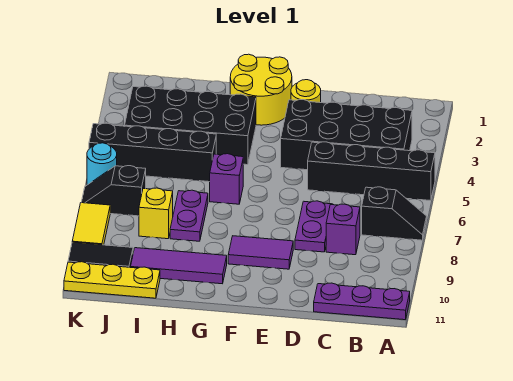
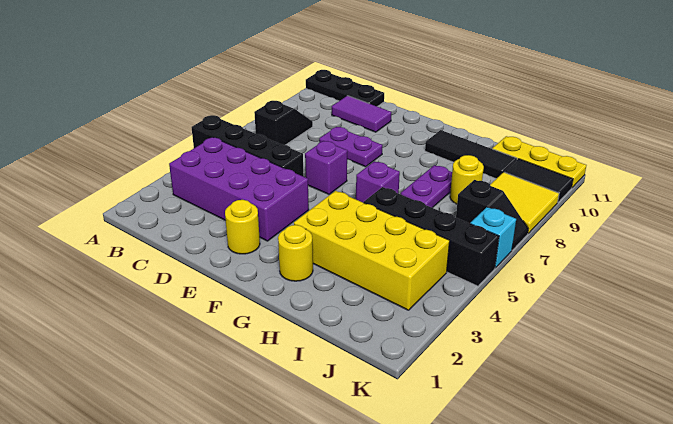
black slope A7:B7 level 1 top B -> black slope B7:B8 level 1 top 7
purple plate A11:C11 level 1 -> black plate A11:C11 level 1
black brick B3:E4 level 1 -> purple brick B3:E4 level 1
purple brick C8 level 1 -> purple brick E6 level 1
purple plate D7:D8 level 1 -> purple plate D8:E8 level 1
purple tile E9:F9 level 1 -> purple tile C10:D10 level 1
yellow round brick F1:G2 level 1 -> yellow round brick G2 level 1
black brick G3:J4 level 1 -> yellow brick G3:J4 level 1
purple tile G10:I10 level 1 -> black tile G10:I10 level 1
yellow brick I8 level 1 -> yellow round brick I8 level 1
cyan round brick K6 level 1 -> cyan brick K6 level 1
yellow tile K8:K9 level 1 -> yellow tile J8:K9 level 1

